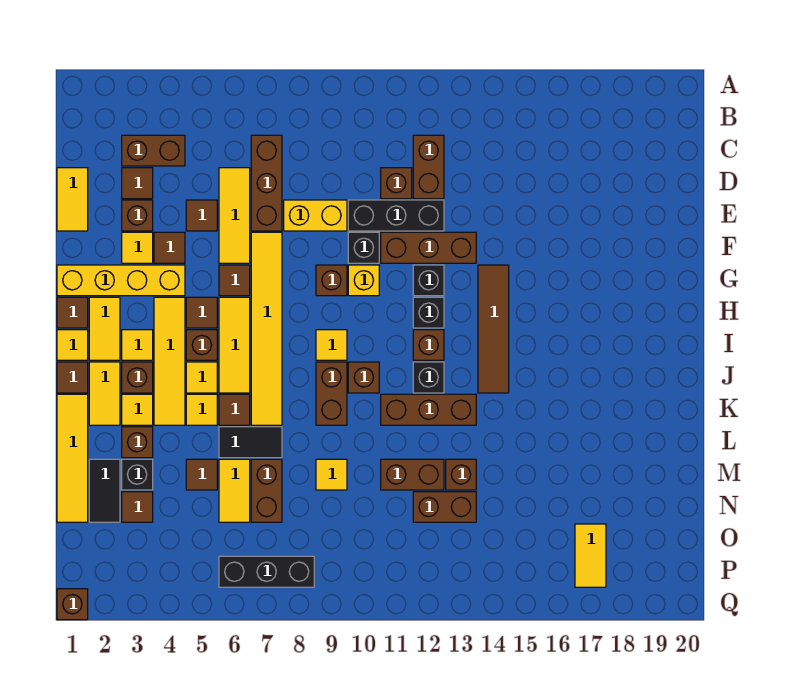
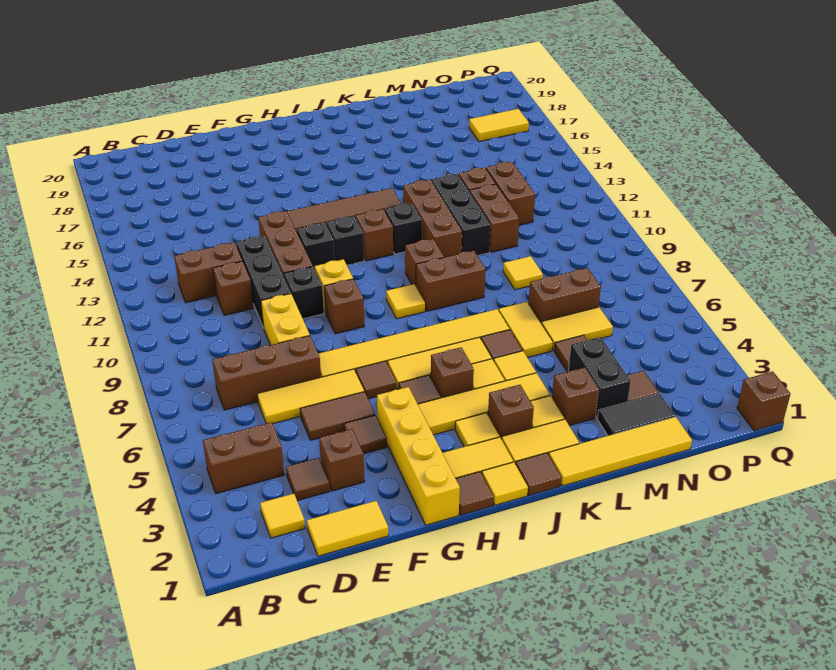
brown brick C3:C4 level 1 -> brown brick B4:C4 level 1
brown tile E5 level 1 -> brown tile E5:F5 level 1
yellow tile F3 level 1 -> yellow tile C2 level 1
black tile L6:L7 level 1 -> yellow tile L6:L7 level 1
black brick M3 level 1 -> black brick M3:M4 level 1
black brick P6:P8 level 1 -> black brick L11:L13 level 1

